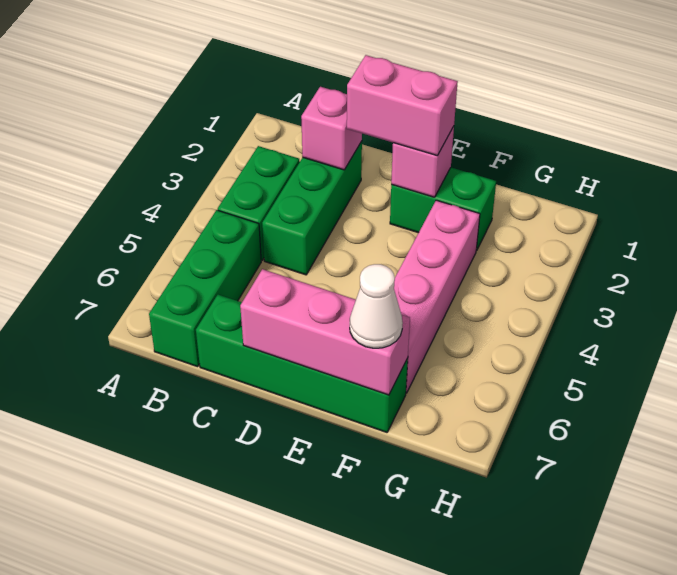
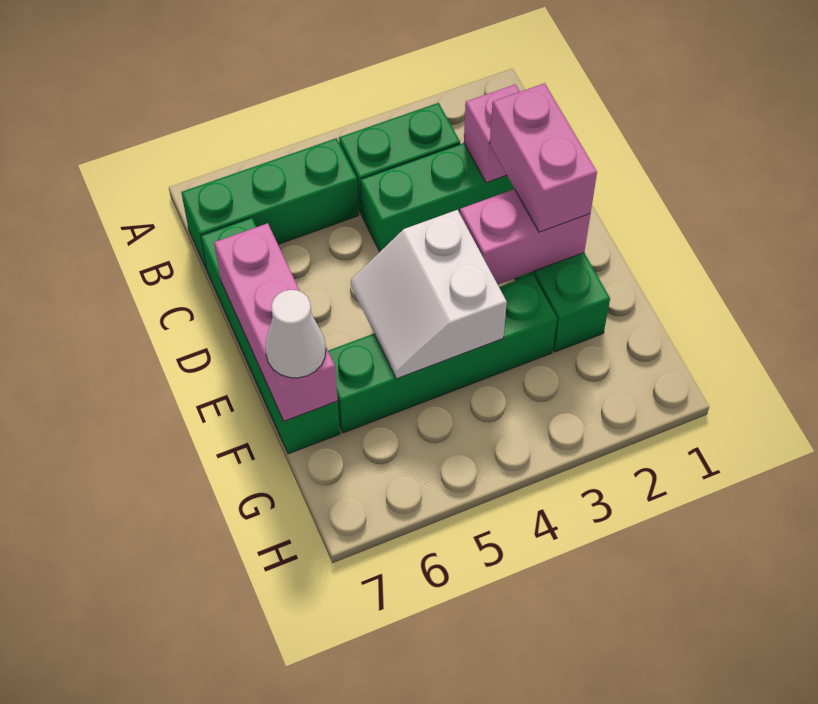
pink brick E2 level 2 -> pink brick E2:E3 level 2
none -> white slope E4:F5 level 2 top 4
pink brick F3:F6 level 1 -> green brick F3:F6 level 1

